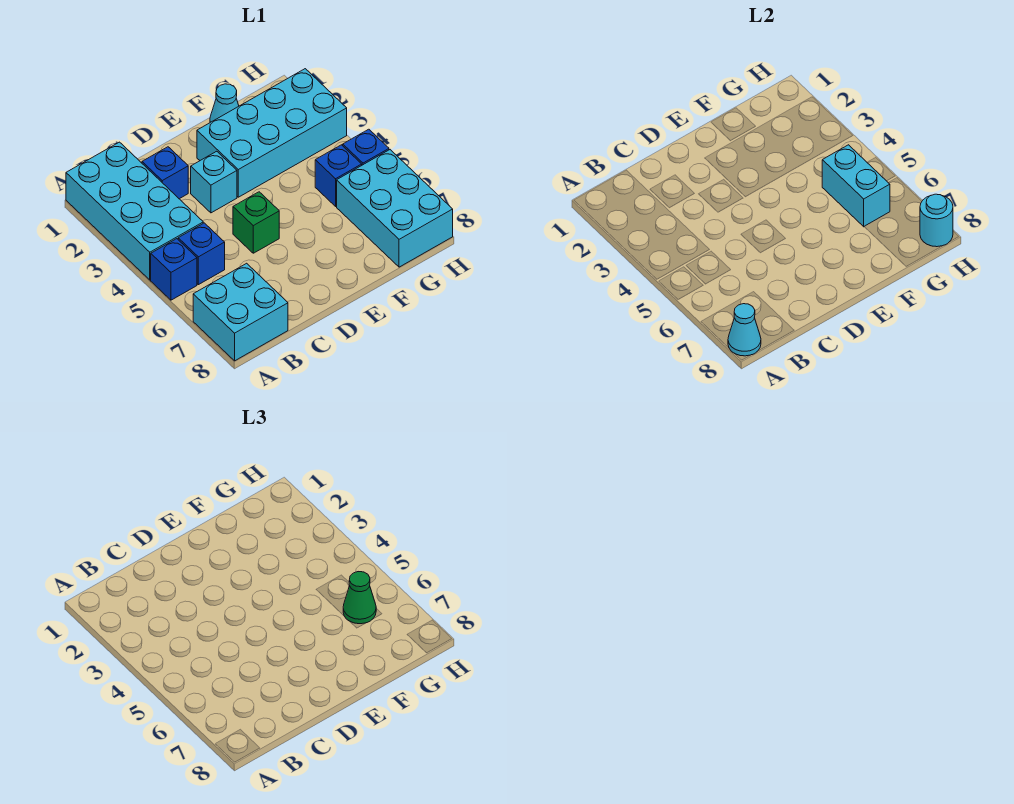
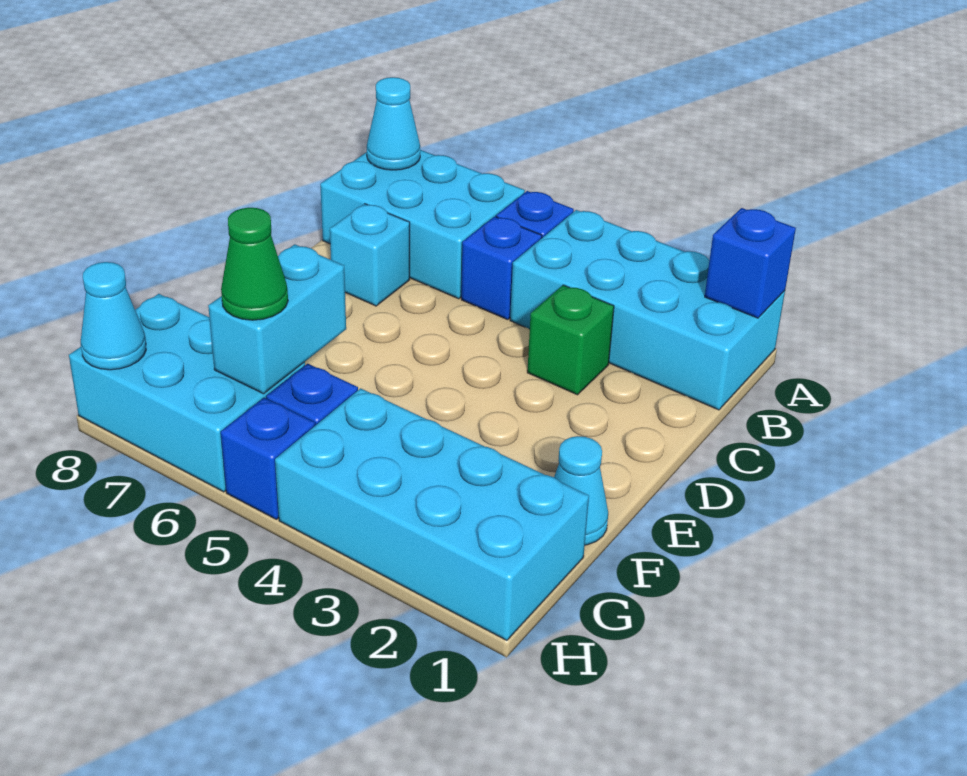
cyan brick A7:B8 level 1 -> cyan brick A6:B8 level 1
blue brick C2 level 1 -> blue brick A1 level 2
cyan brick D3 level 1 -> cyan brick C7 level 1
green brick D5 level 1 -> green brick C3 level 1
cyan brick E2:H3 level 1 -> cyan brick G1:H4 level 1
cyan brick G5:G6 level 2 -> cyan brick F6:G6 level 2
cyan round brick H8 level 2 -> cyan cone H8 level 2

